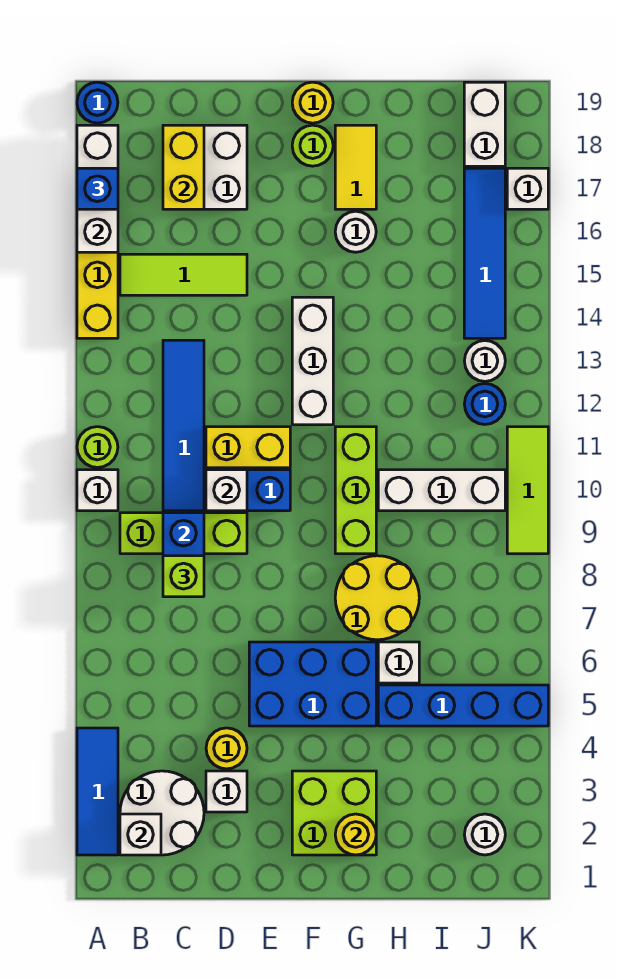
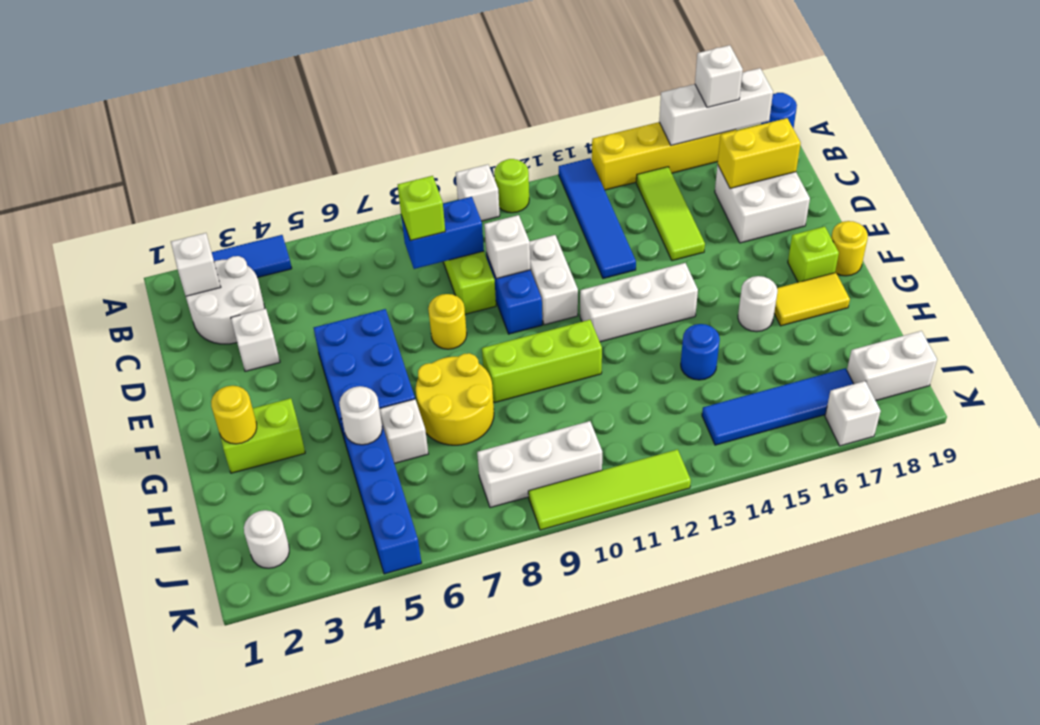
blue brick A17 level 3 -> white brick A17 level 3
blue tile C10:C13 level 1 -> blue tile A13:D13 level 1
yellow round brick D4 level 1 -> yellow round brick E8 level 1
yellow brick D11:E11 level 1 -> white brick D11:E11 level 1
lime brick F2:G3 level 1 -> lime brick G2:G3 level 1
lime round brick F18 level 1 -> lime brick F18 level 1
white brick H10:J10 level 1 -> white brick J8:J10 level 1
blue round brick J12 level 1 -> blue round brick H14 level 1
white round brick J13 level 1 -> white round brick H5 level 2
lime tile K9:K11 level 1 -> lime tile K9:K12 level 1

